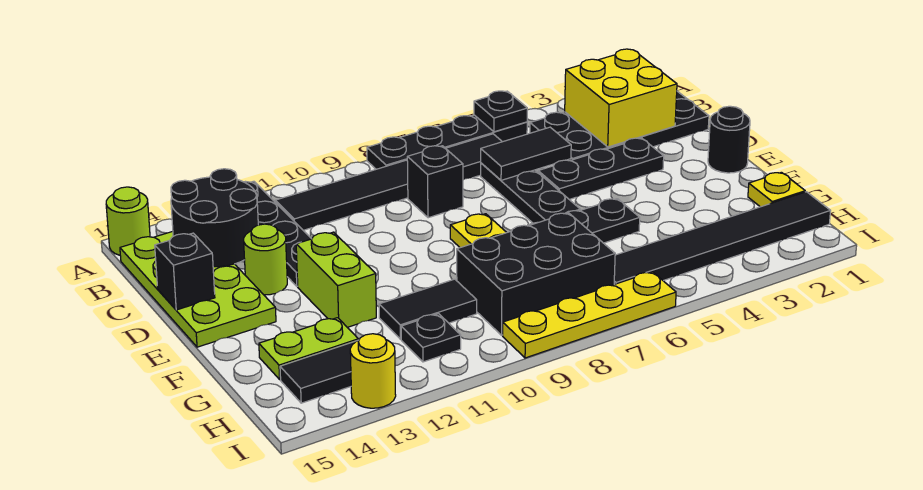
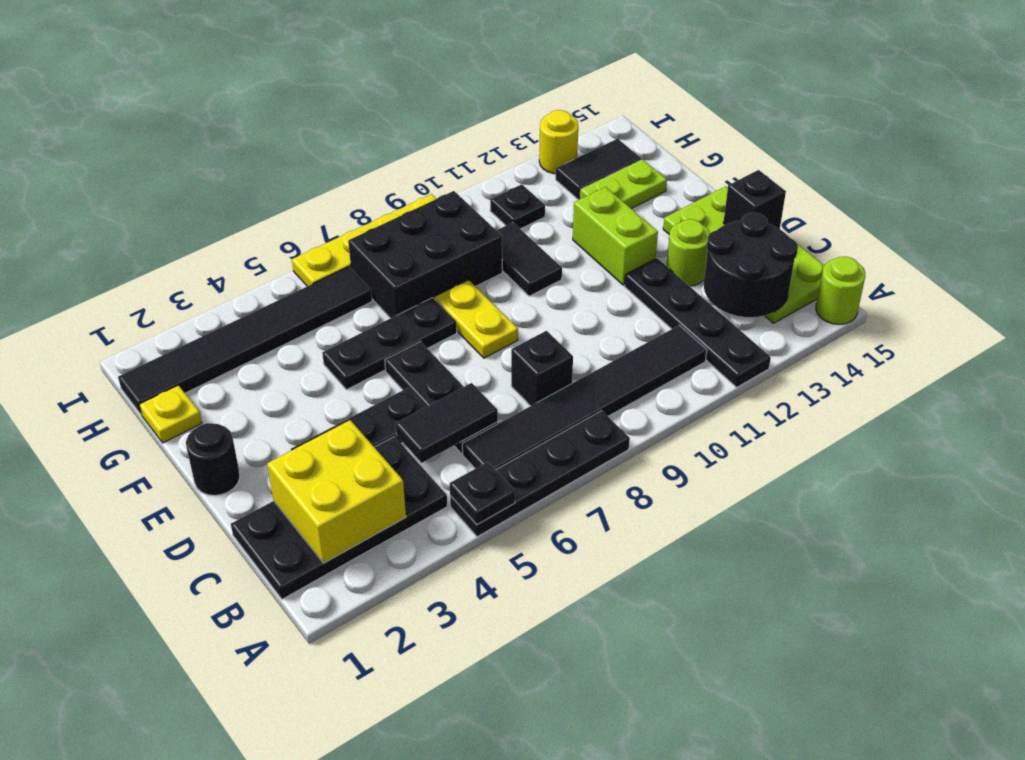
black tile G10:G11 level 1 -> black tile F10:G10 level 1

